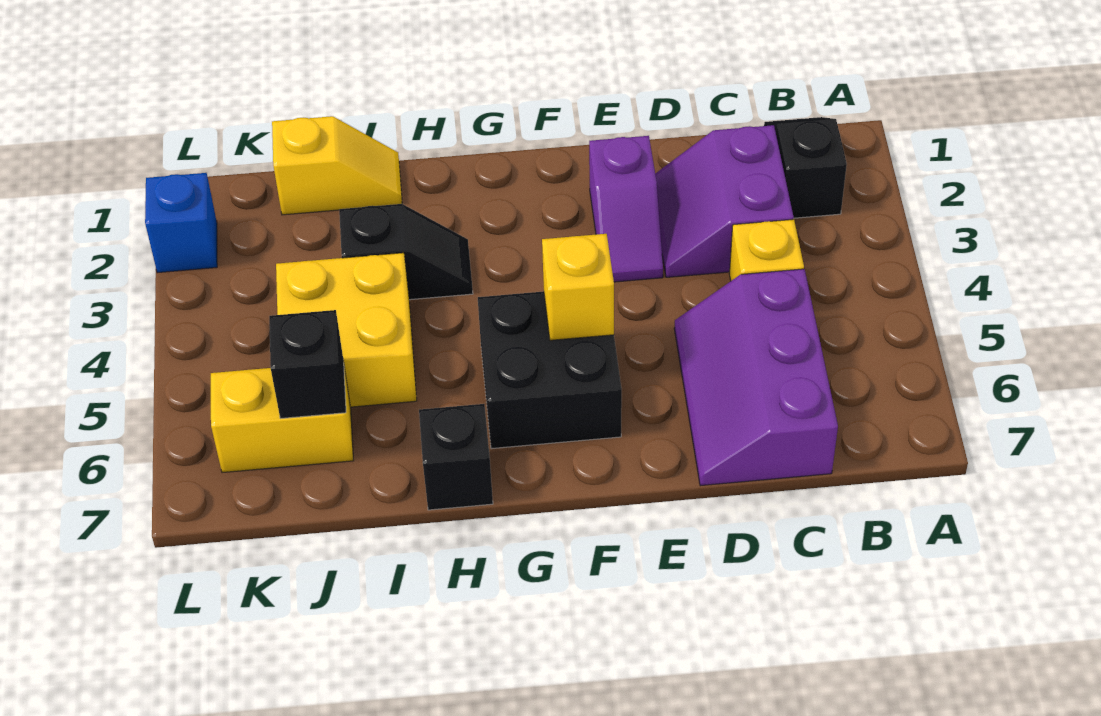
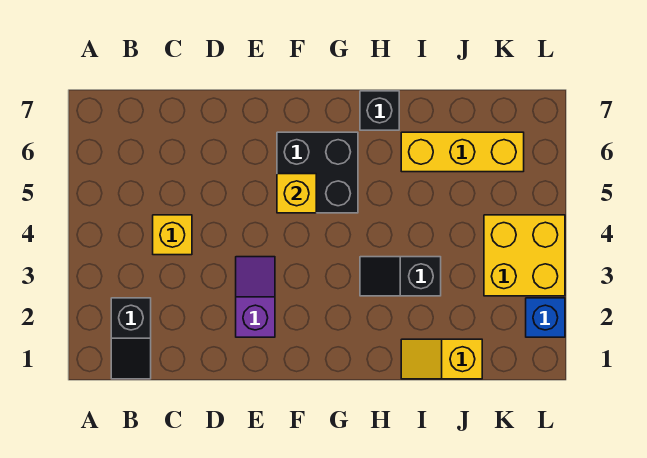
purple slope C2:D3 level 1 top C -> none
purple slope C5:D7 level 1 top C -> none
yellow brick I4:J5 level 1 -> yellow brick K3:L4 level 1
yellow brick J6:K6 level 1 -> yellow brick I6:K6 level 1
black brick J6 level 2 -> none

